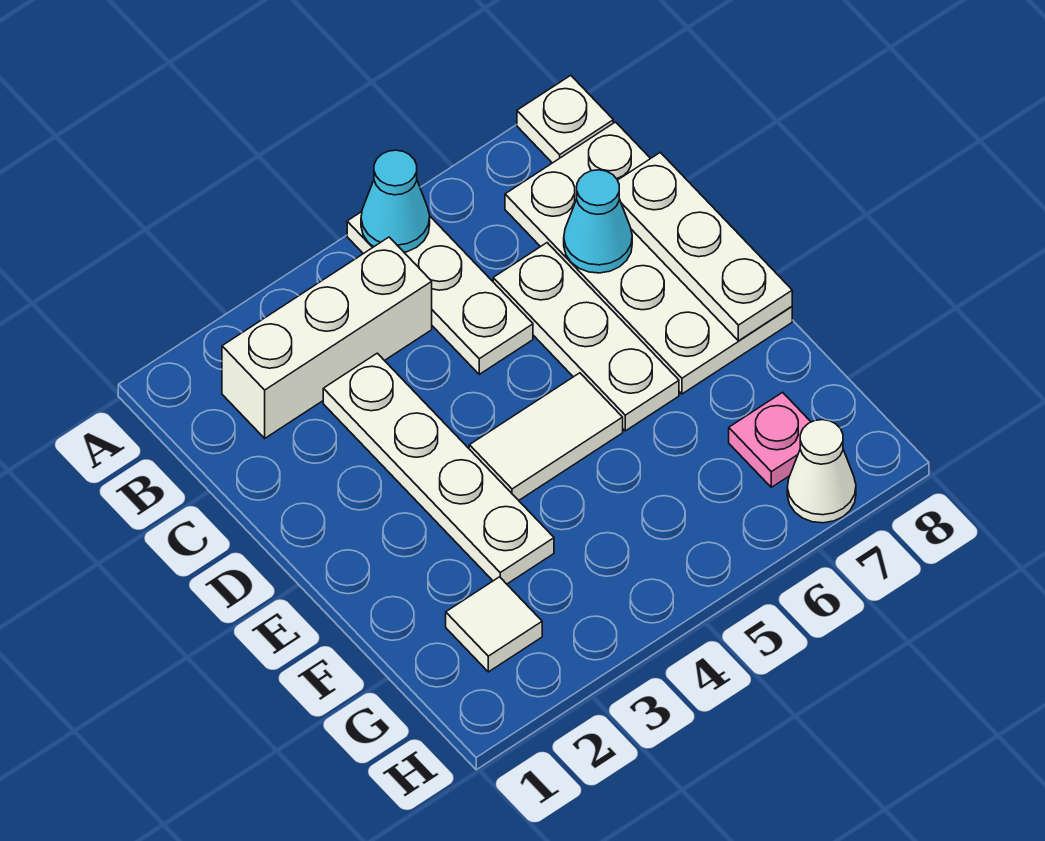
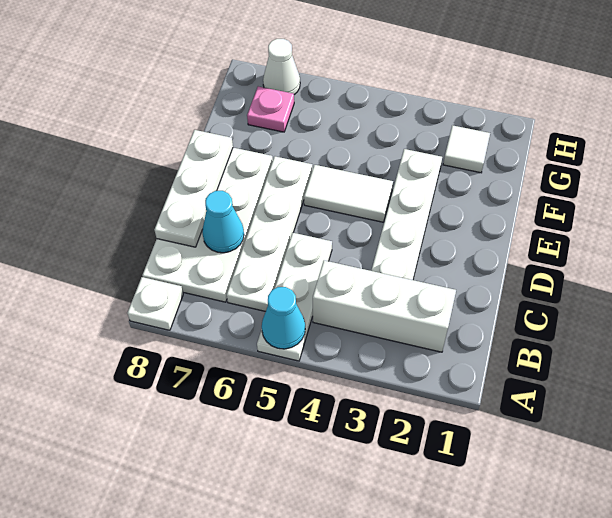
white plate C6:E6 level 1 -> white plate B6:E6 level 1

